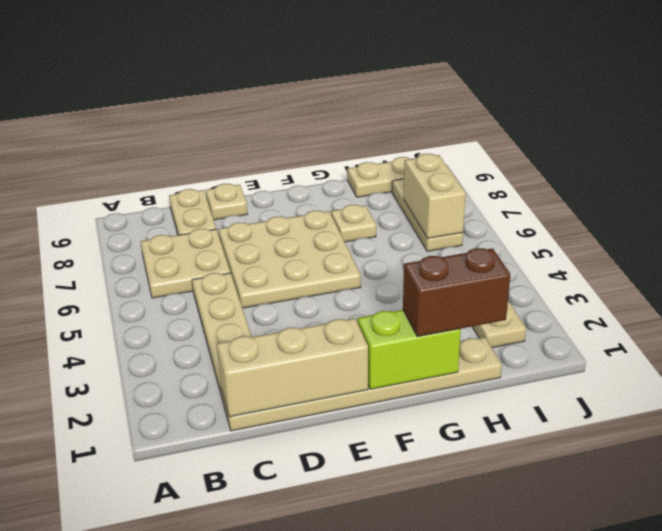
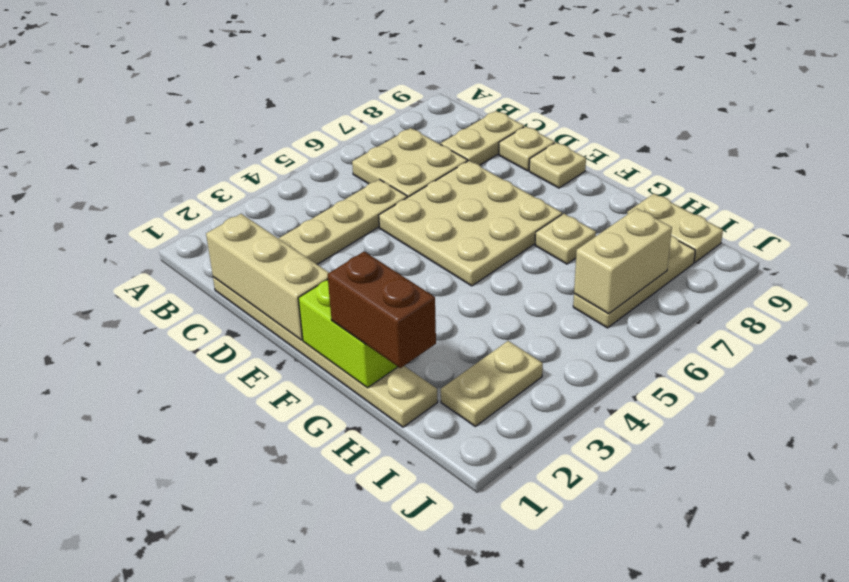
none -> tan plate E9 level 1

